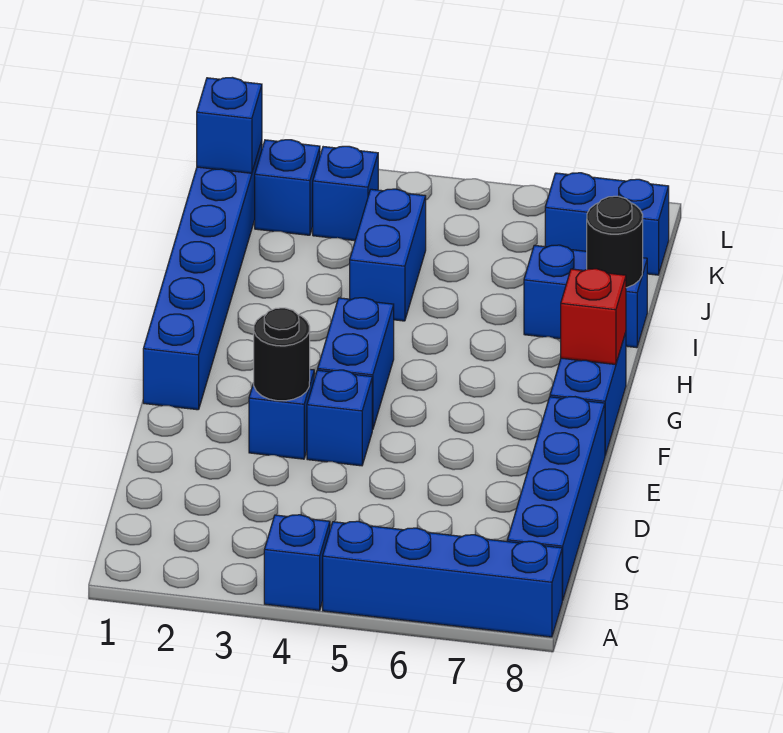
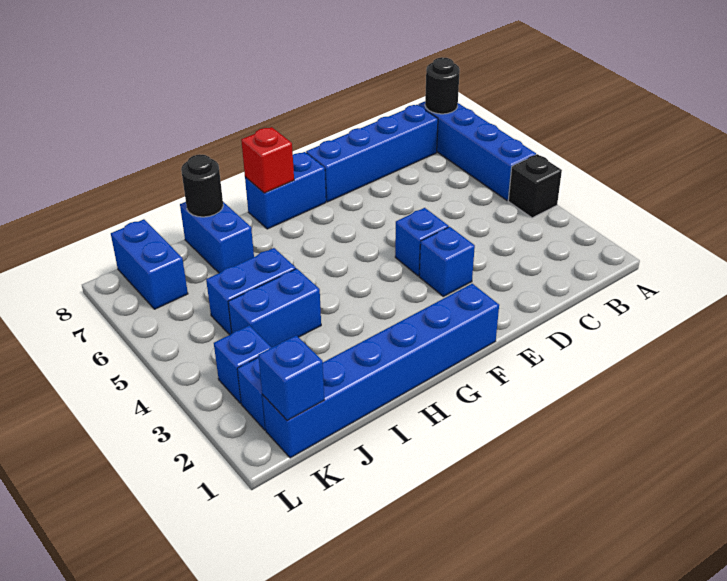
blue brick A4 level 1 -> black brick A4 level 1
black round brick E3 level 2 -> black round brick A8 level 2
blue brick F4:G4 level 1 -> blue brick I5:J5 level 1

